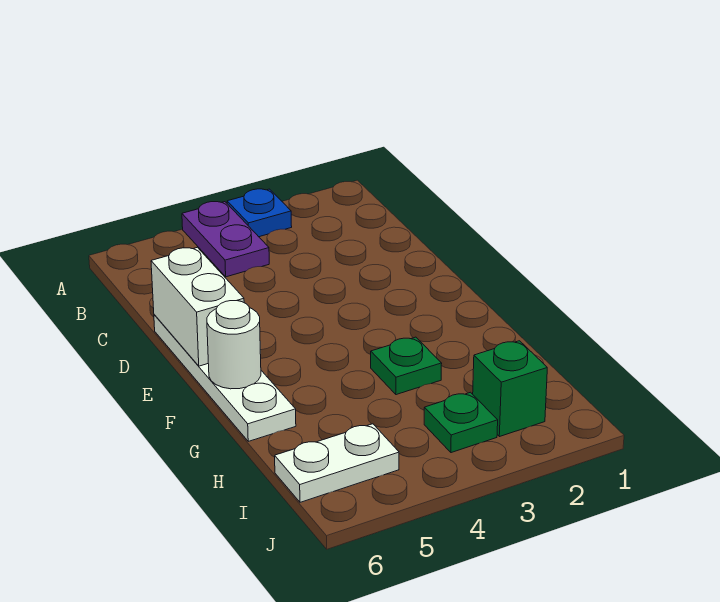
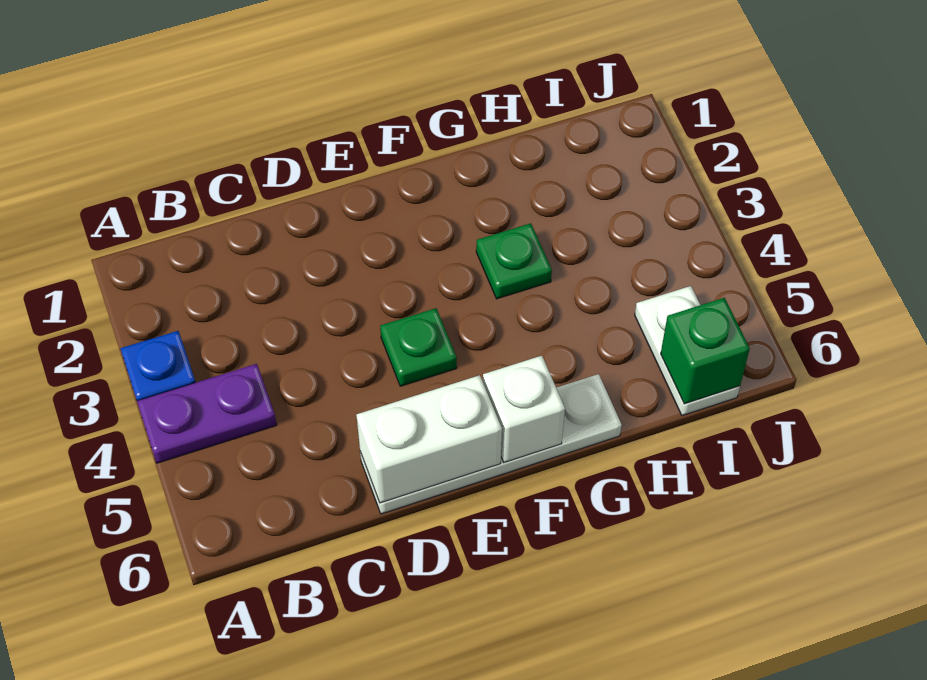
white round brick F6 level 2 -> white brick F6 level 2
green brick I2 level 1 -> green brick I6 level 2
green plate I3 level 1 -> green plate E4 level 1

